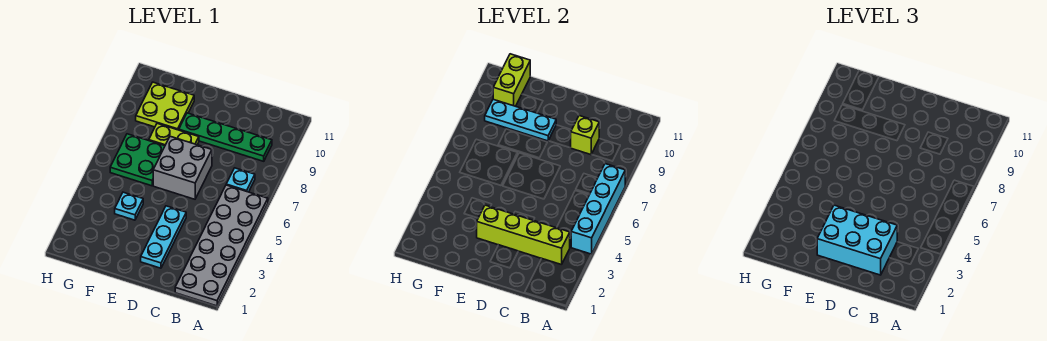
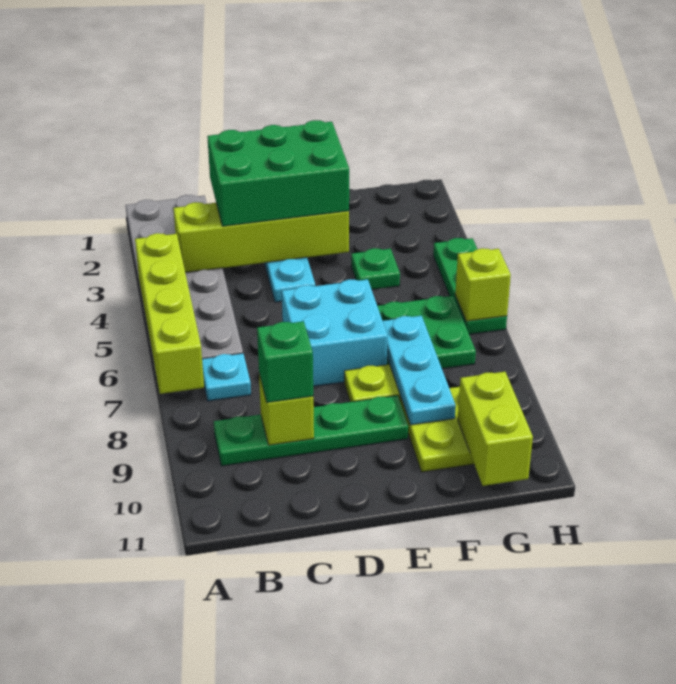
cyan brick A4:A7 level 2 -> lime brick A4:A7 level 2
cyan brick C2:E3 level 3 -> green brick C2:E3 level 3
none -> green brick C9 level 3
grey brick D6:E7 level 1 -> cyan brick D6:E7 level 1
cyan plate E9:G9 level 2 -> cyan plate F7:F9 level 2
cyan plate F4 level 1 -> green plate F4 level 1
none -> green plate H4:H6 level 1
none -> lime brick H6 level 2

